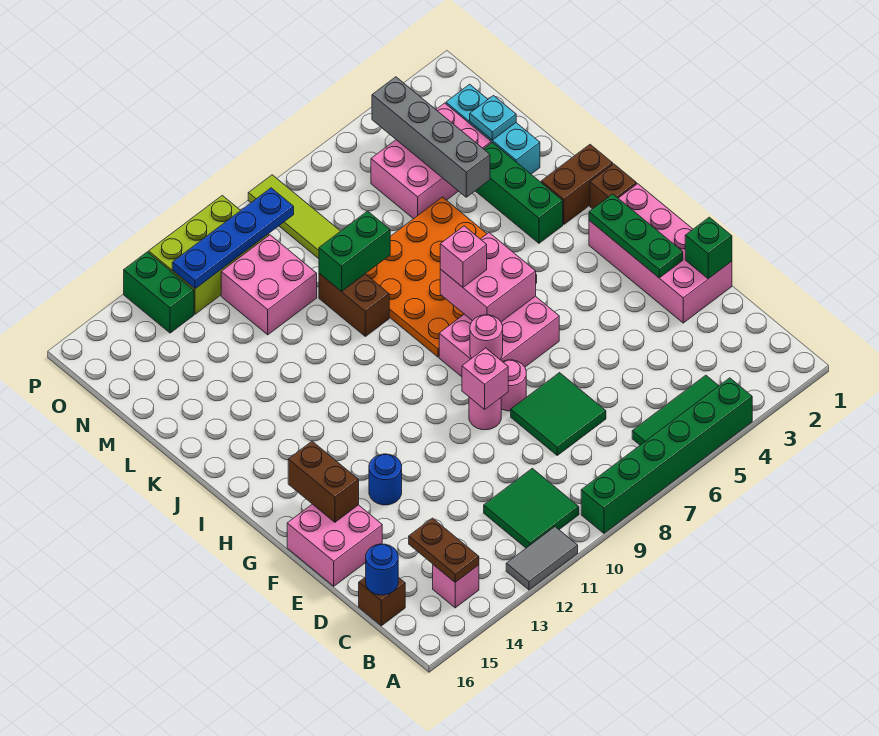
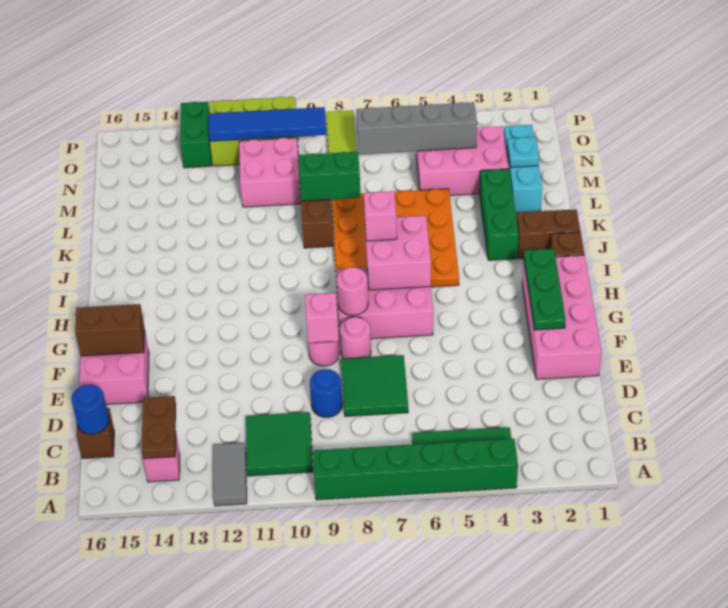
grey tile A11:A12 level 1 -> grey tile A12:B12 level 1
green brick E1 level 2 -> none
blue round brick F13 level 1 -> blue round brick D9 level 1
brown brick F15:G15 level 2 -> brown brick F15:F16 level 2
grey brick L4:O4 level 2 -> grey brick N4:N7 level 2
blue plate O9:O12 level 2 -> blue tile O9:O12 level 2

